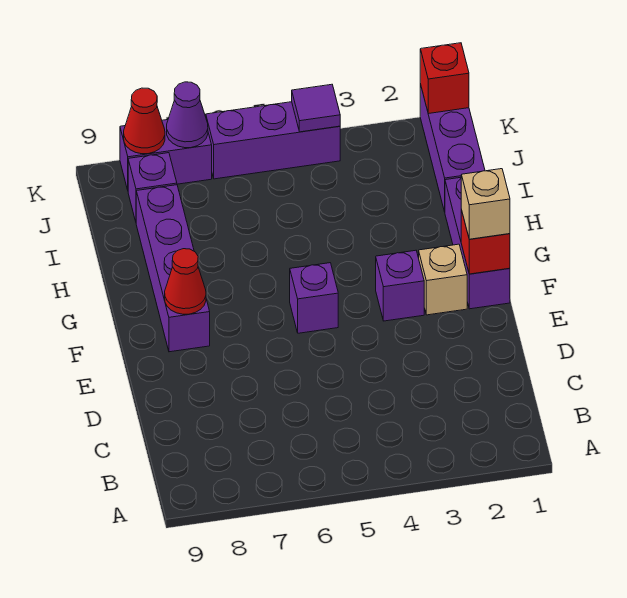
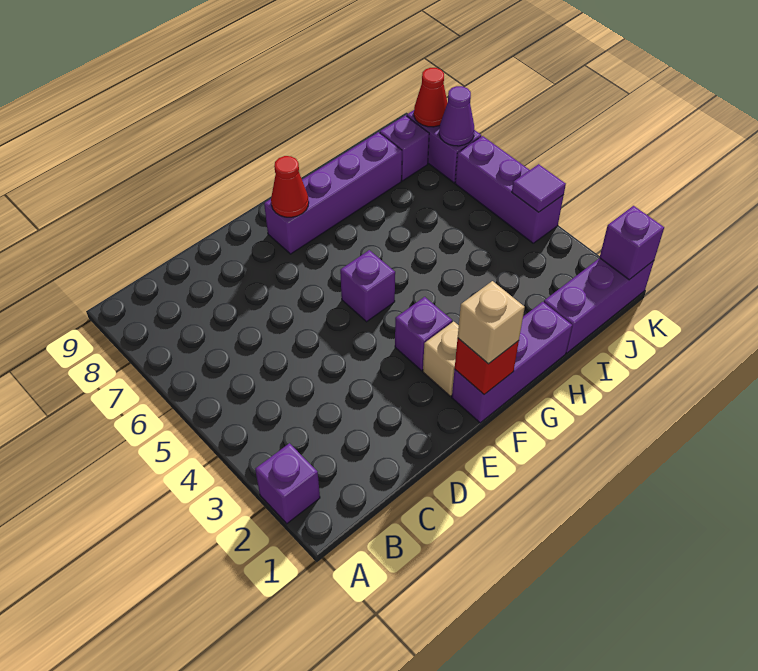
none -> purple brick A2 level 1
red brick K1 level 2 -> purple brick K1 level 2

